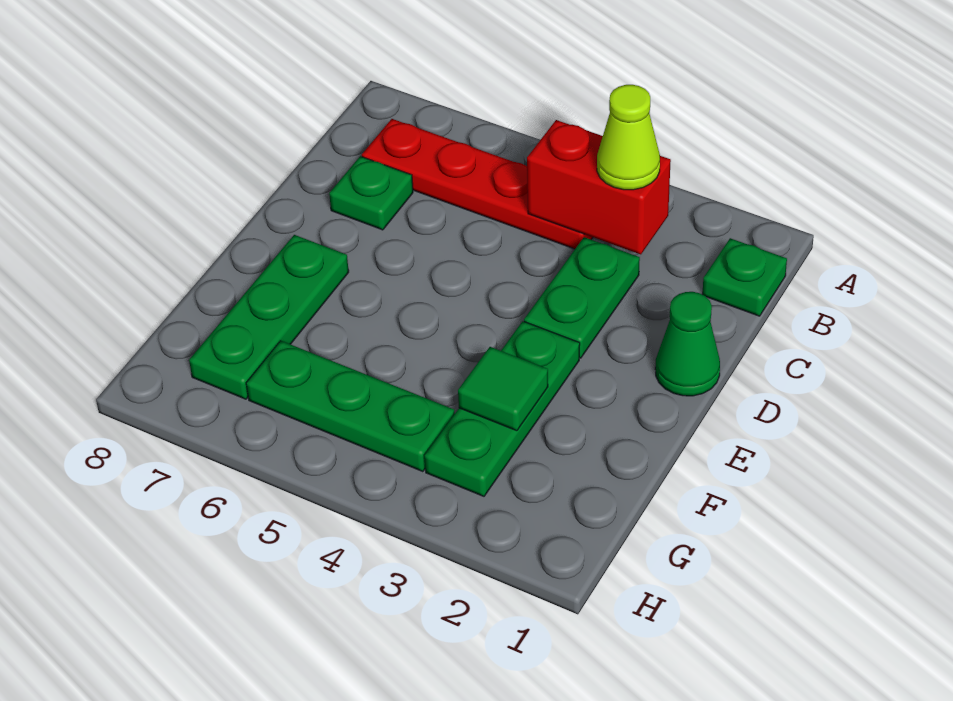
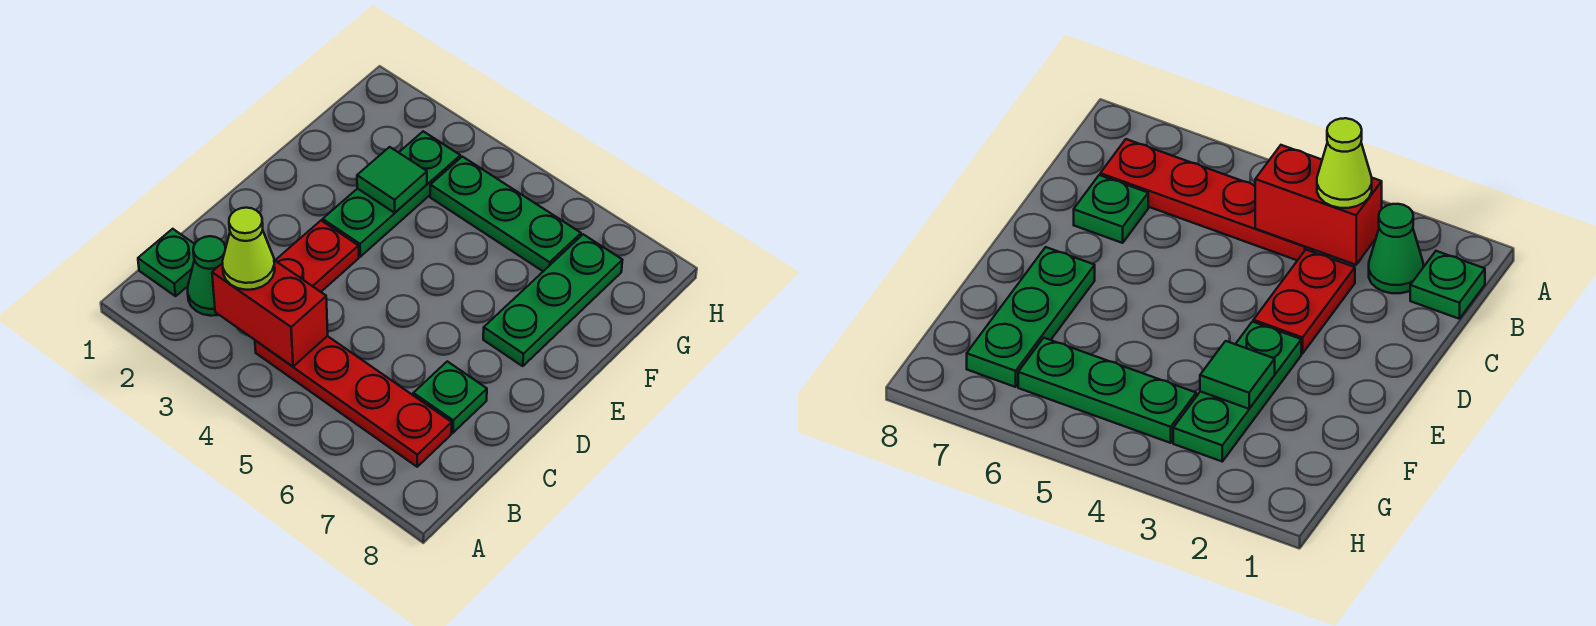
green plate C3:D3 level 1 -> red plate C3:D3 level 1
green cone D1 level 1 -> green cone B2 level 1

